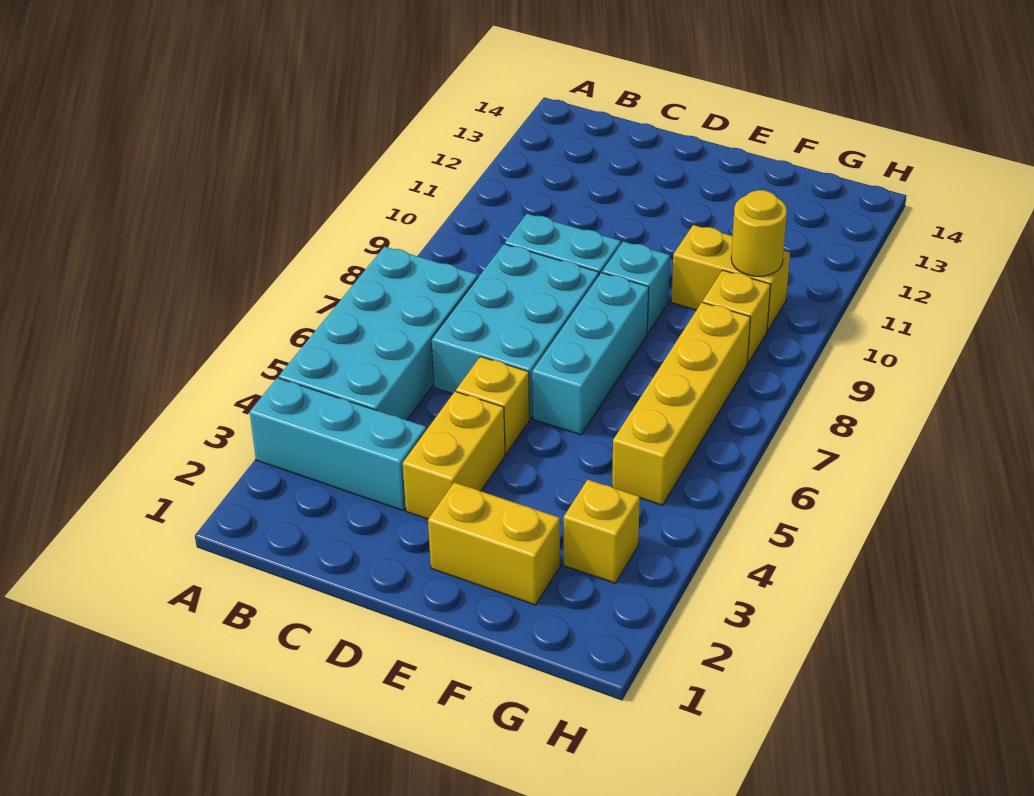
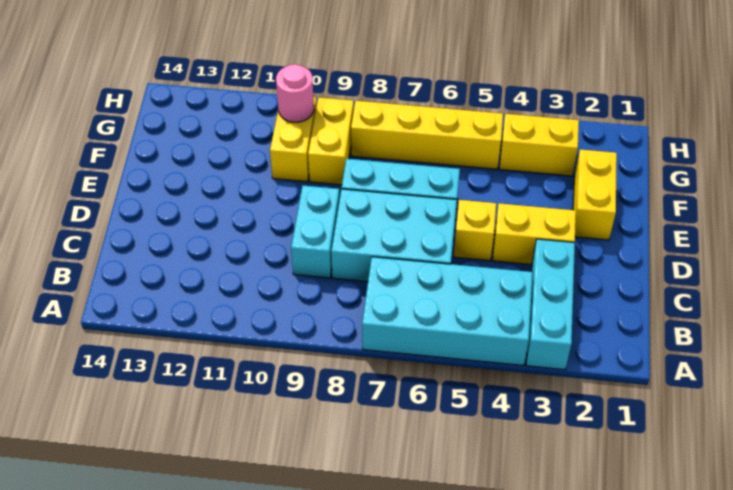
cyan brick E9 level 1 -> none
yellow brick G3 level 1 -> yellow brick G3:G4 level 1
yellow brick G9 level 1 -> yellow brick F9:G9 level 1
yellow round brick G10 level 2 -> pink round brick G10 level 2

